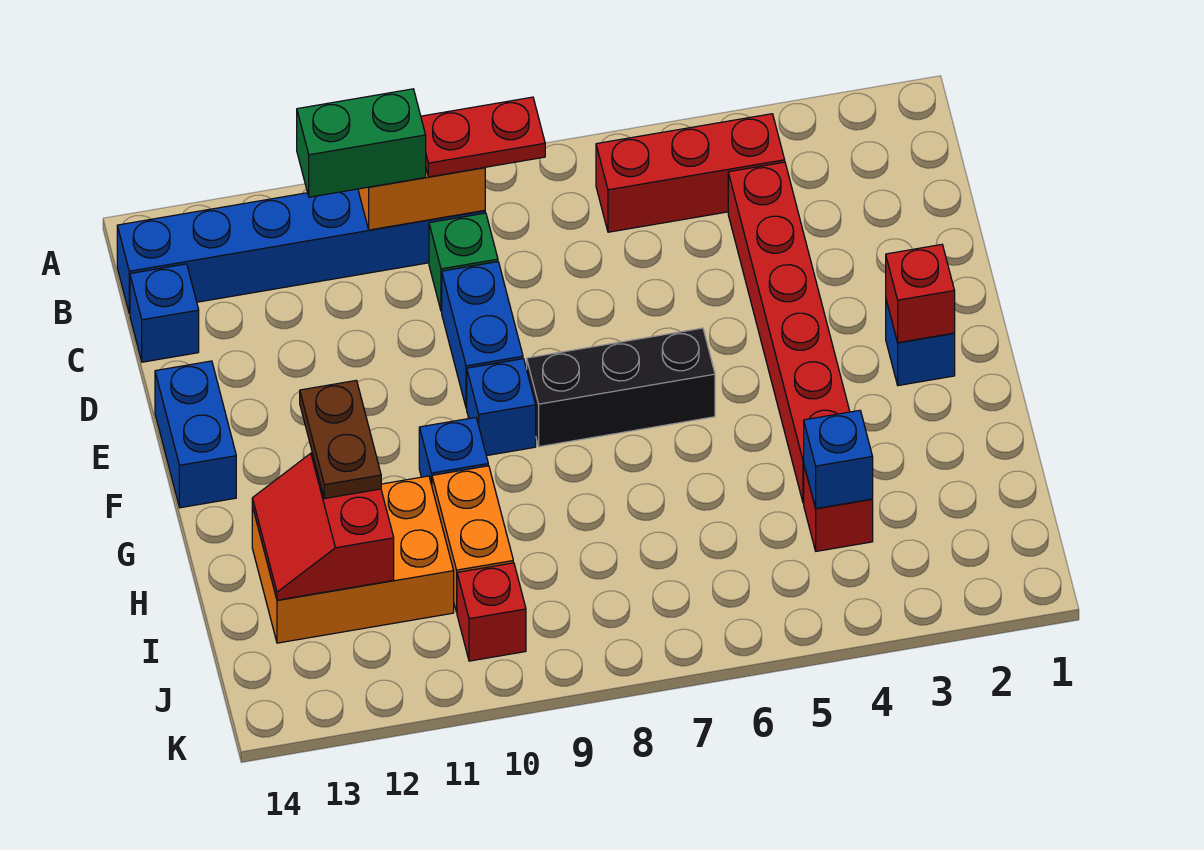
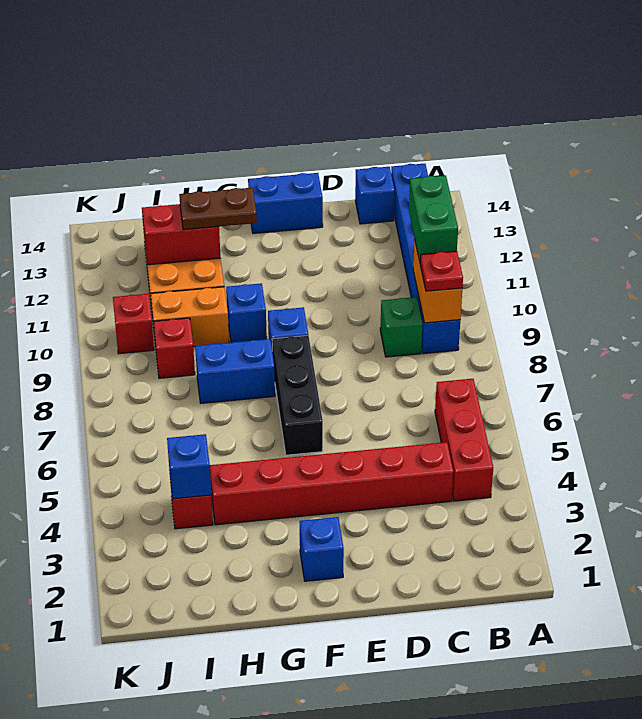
red plate B8:B9 level 3 -> red plate B9 level 3
blue brick D9:E9 level 1 -> blue brick G8:H8 level 1
red brick F2 level 2 -> red brick I9 level 1

